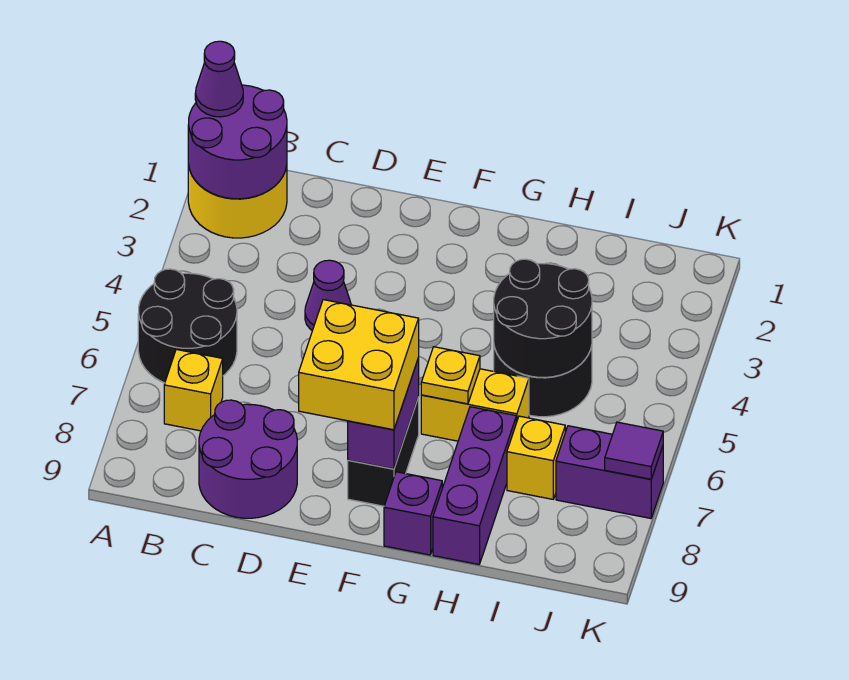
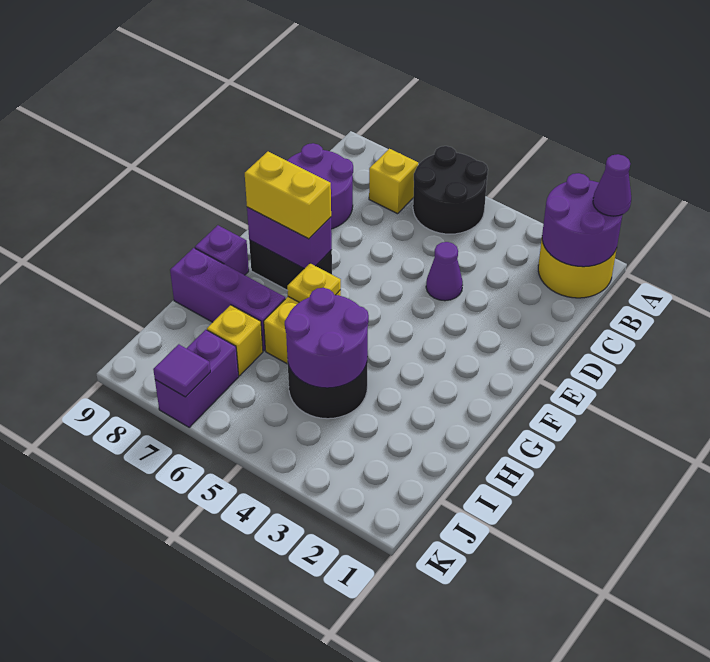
yellow brick E7:F8 level 3 -> yellow brick F7:F8 level 3
black round brick H4:I5 level 2 -> purple round brick H4:I5 level 2

